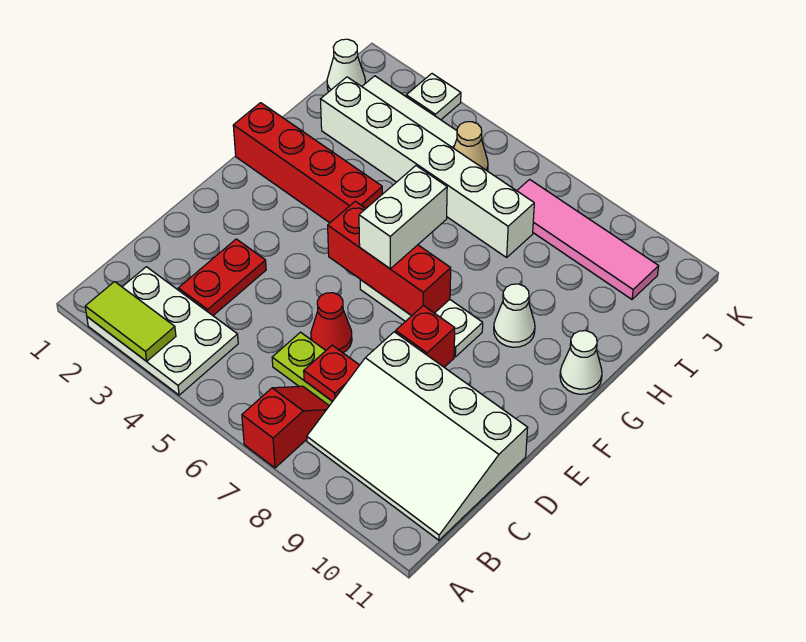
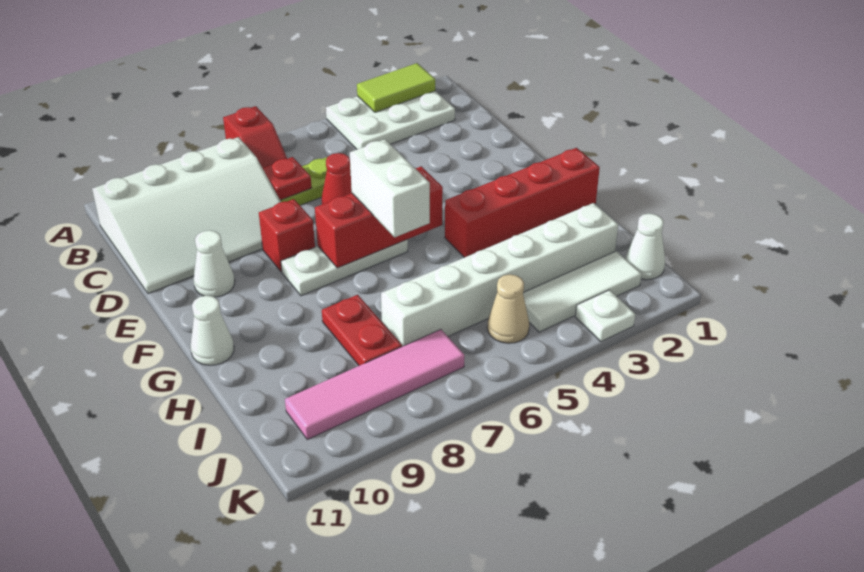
white slope B8:D11 level 1 top D -> white slope B8:D11 level 1 top B
red plate C3:D3 level 1 -> red plate H8:I8 level 1
white cone G9 level 1 -> white cone E10 level 1

